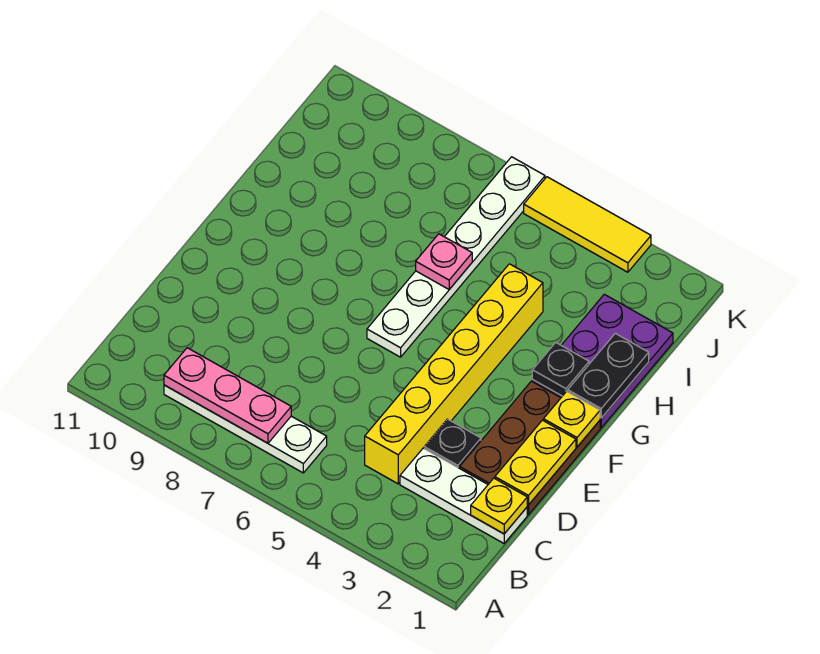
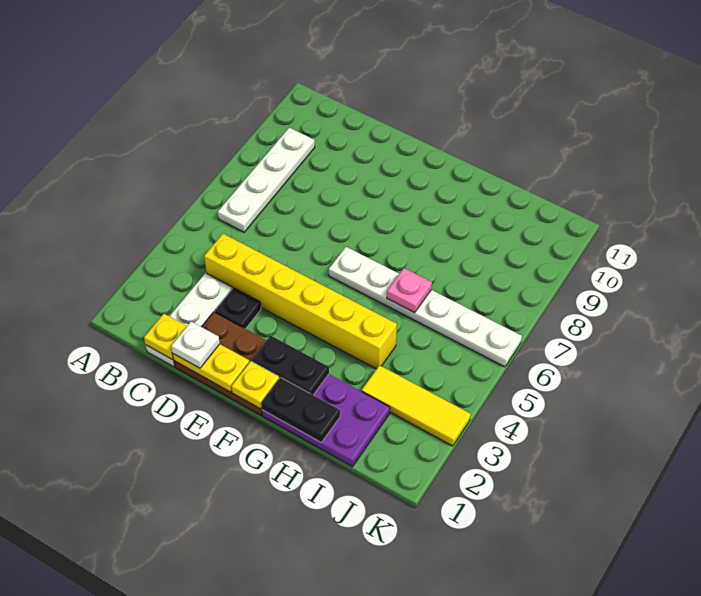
pink plate B7:B9 level 2 -> none
none -> white plate D1 level 3
black plate G2 level 2 -> black plate F2:G2 level 2
yellow tile K3:K5 level 1 -> yellow tile I3:K3 level 1

